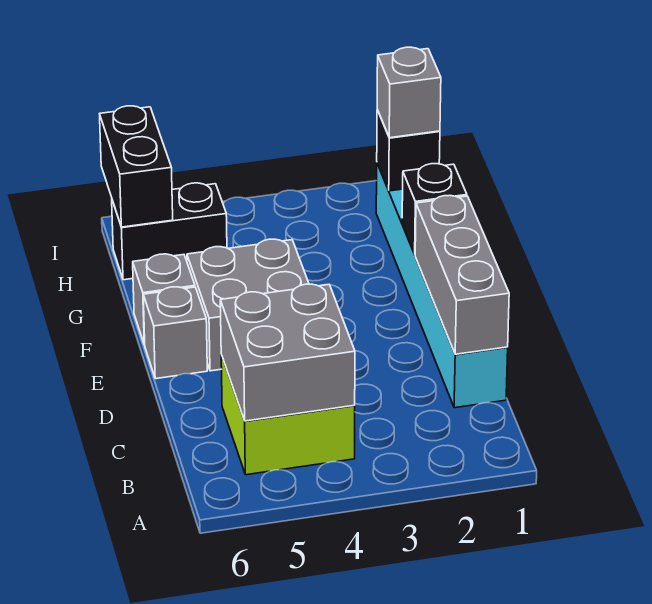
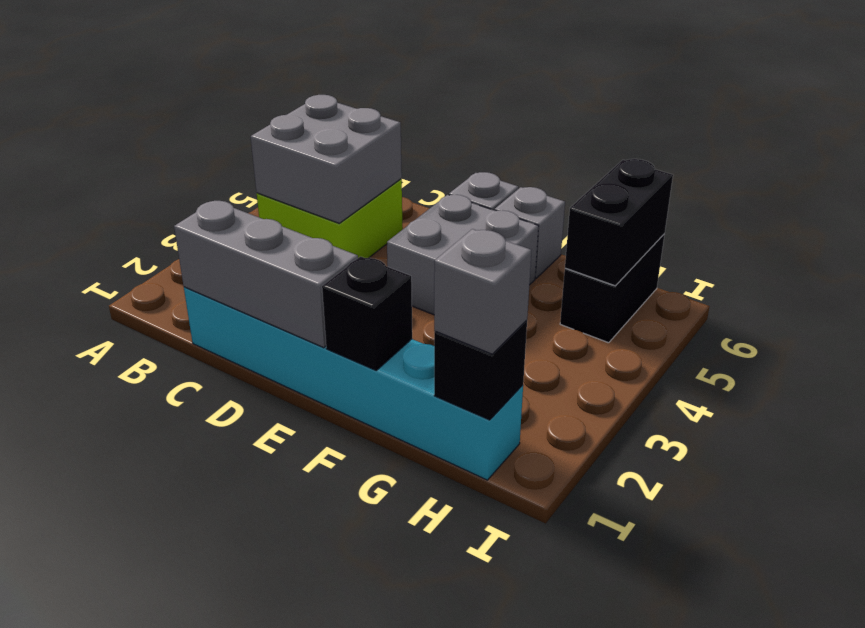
black brick H6:I6 level 2 -> black brick H5:H6 level 2

